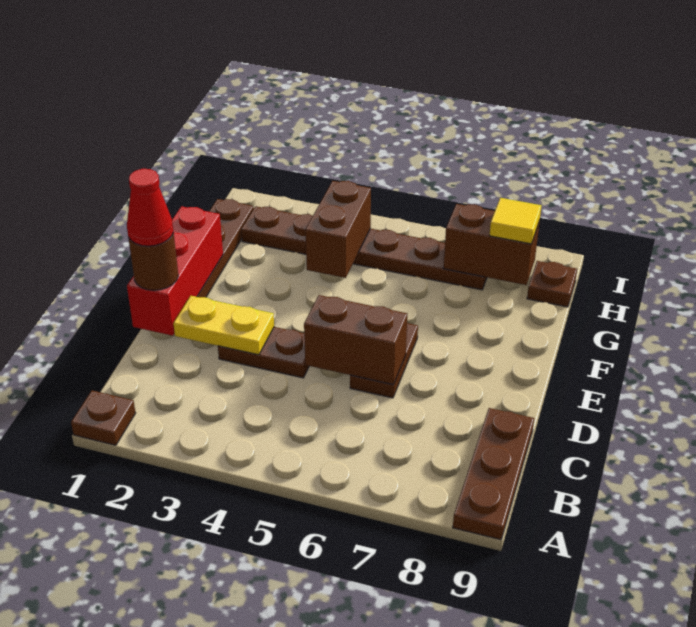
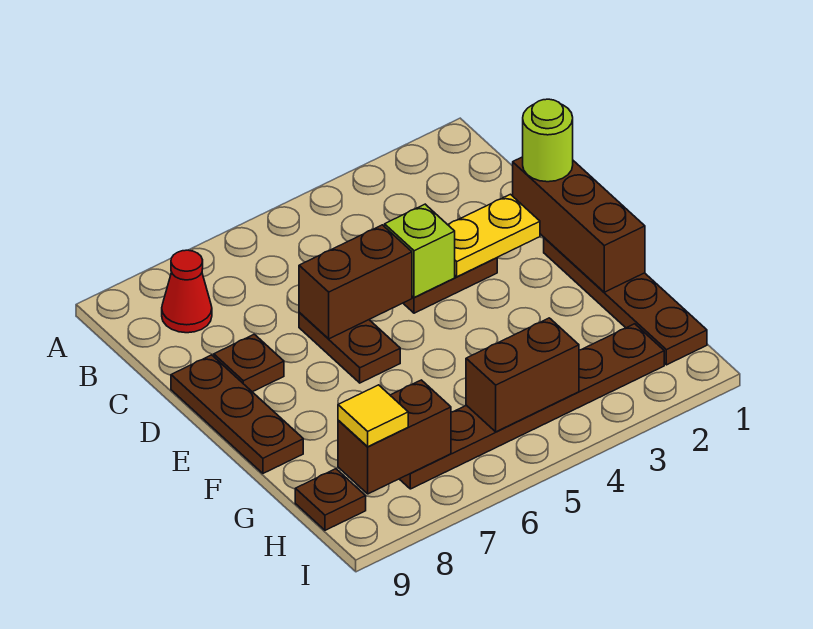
brown plate A1 level 1 -> brown plate D8 level 1
brown plate A9:C9 level 1 -> brown plate D9:F9 level 1
red brick D1:F1 level 2 -> brown brick D1:F1 level 2
brown round brick D1 level 3 -> lime round brick D1 level 3
red cone D1 level 4 -> red cone B8 level 1
none -> lime brick D4 level 2
brown brick G4:H4 level 2 -> brown brick H4:H5 level 2

